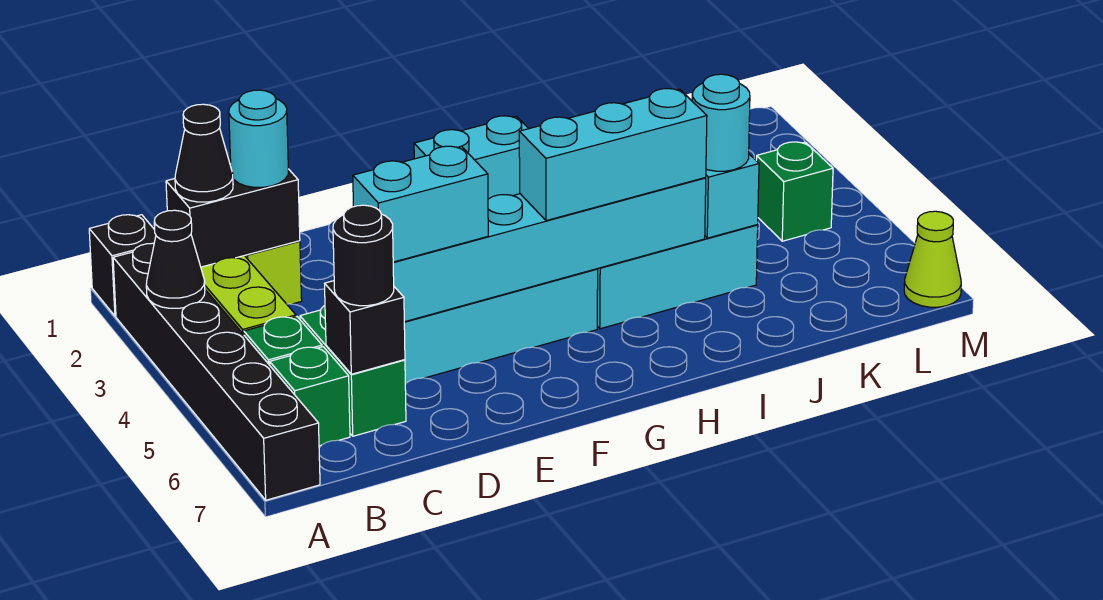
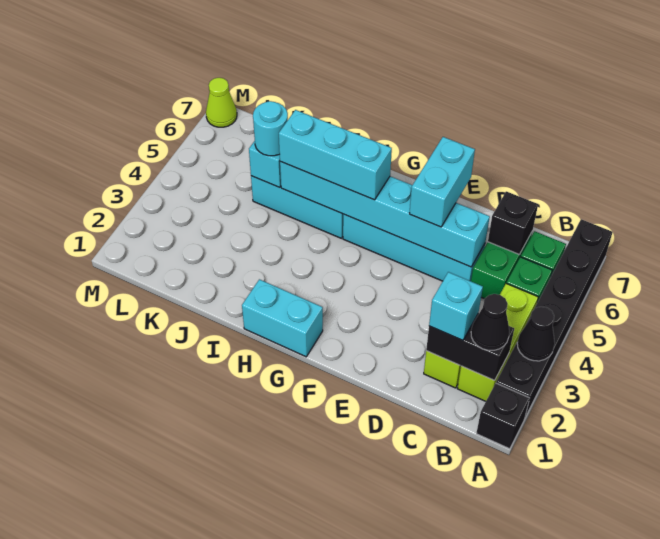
cyan round brick C2 level 3 -> cyan brick C2 level 3
black round brick C6 level 3 -> none
cyan brick D5:E5 level 3 -> cyan brick E5:E6 level 3
green brick L4 level 1 -> none

